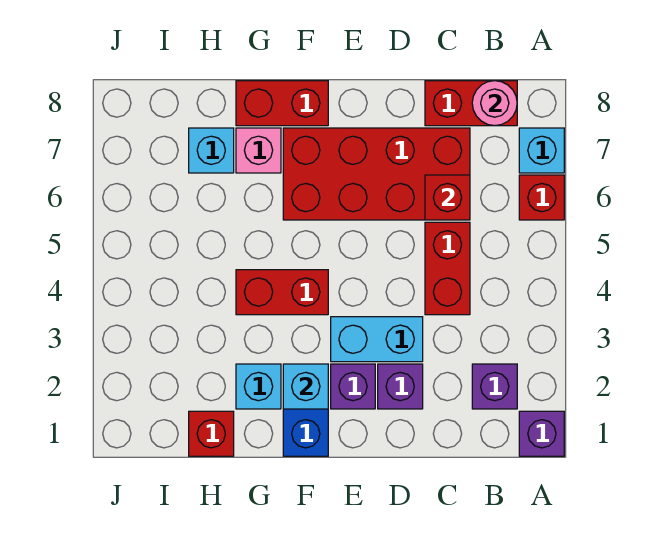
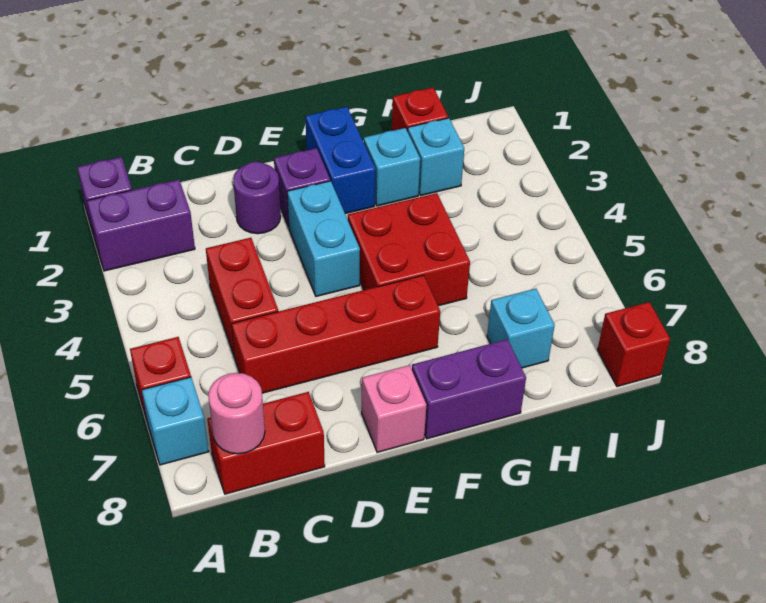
purple brick B2 level 1 -> purple brick A2:B2 level 1
red brick C6:F7 level 1 -> red brick C6:F6 level 1
red brick C6 level 2 -> red brick J8 level 1
purple brick D2 level 1 -> purple round brick D2 level 1
cyan brick D3:E3 level 1 -> cyan brick E3:E4 level 1
cyan brick F2 level 2 -> cyan brick H2 level 1
red brick F4:G4 level 1 -> red brick F4:G5 level 1
red brick F8:G8 level 1 -> purple brick F8:G8 level 1
pink brick G7 level 1 -> pink brick E8 level 1

